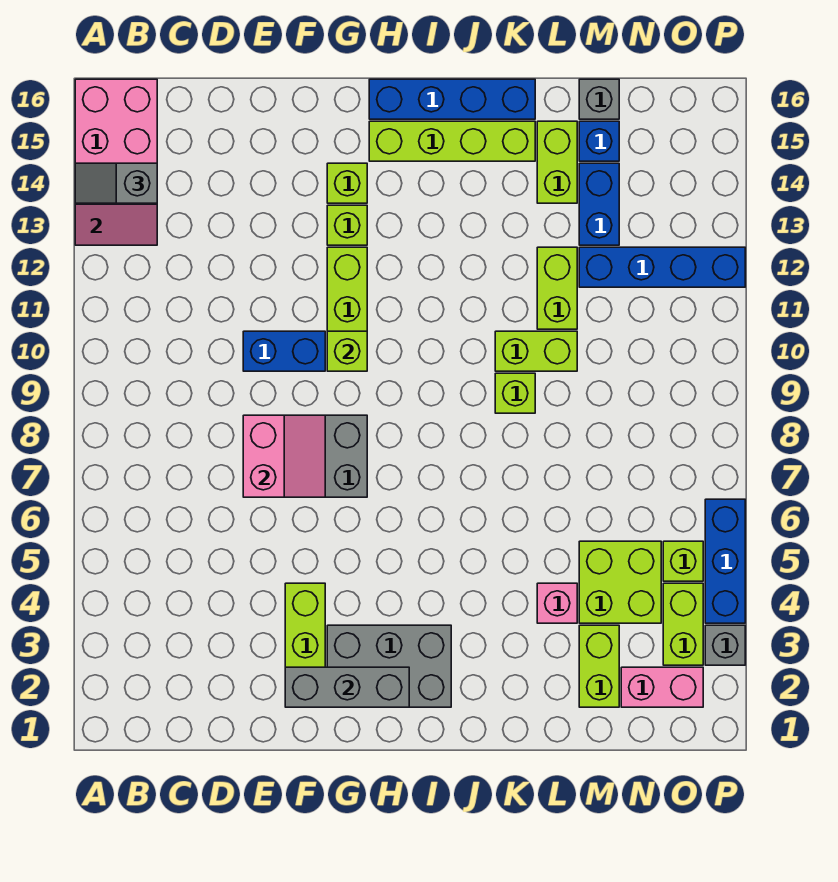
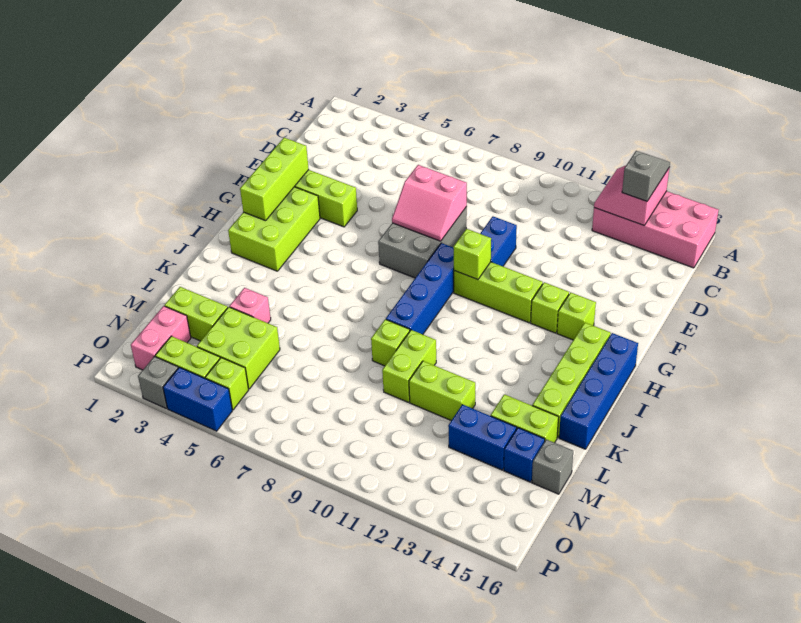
grey brick F2:H2 level 2 -> lime brick F2:H2 level 2
grey brick G2:I3 level 1 -> lime brick G2:I3 level 1
blue brick M12:P12 level 1 -> blue brick G9:J9 level 1
blue brick P4:P6 level 1 -> blue brick P4:P5 level 1

